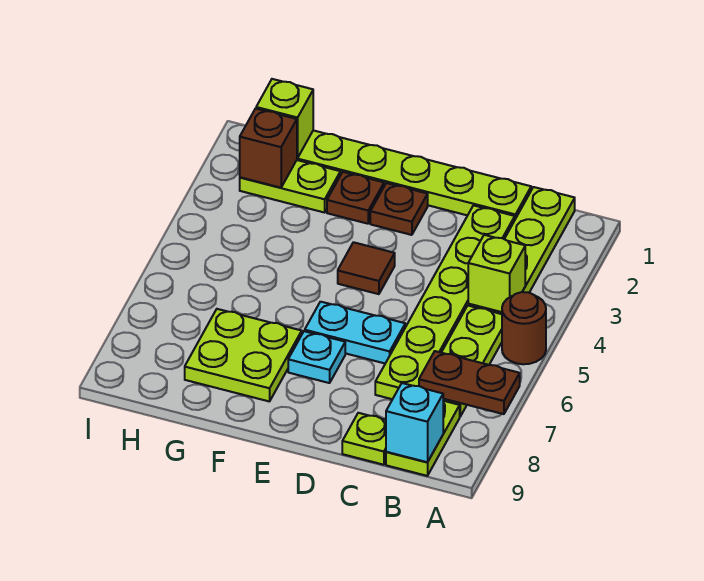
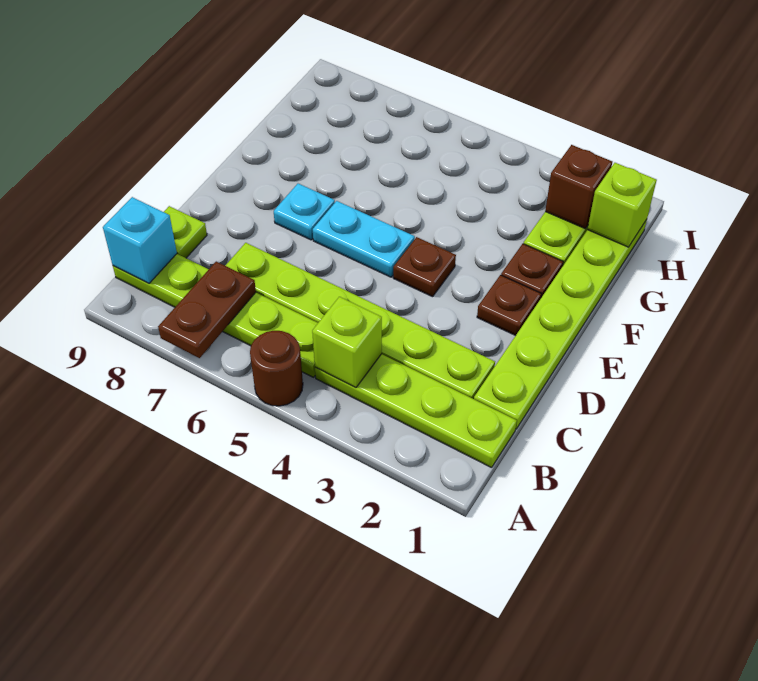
cyan plate D6:E6 level 1 -> cyan plate E5:E6 level 1
brown tile E4 level 1 -> brown plate E4 level 1
lime plate F7:G8 level 1 -> none

